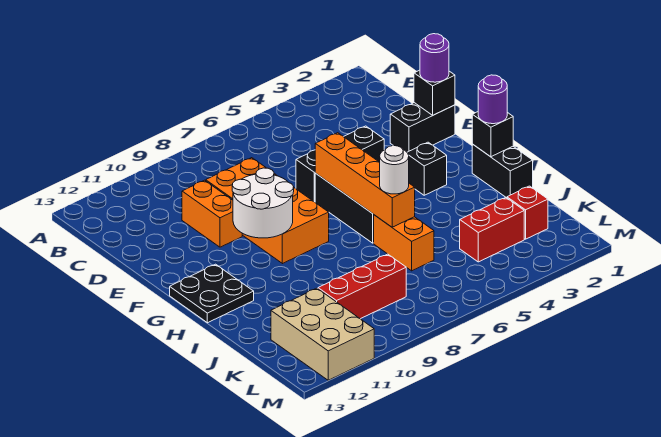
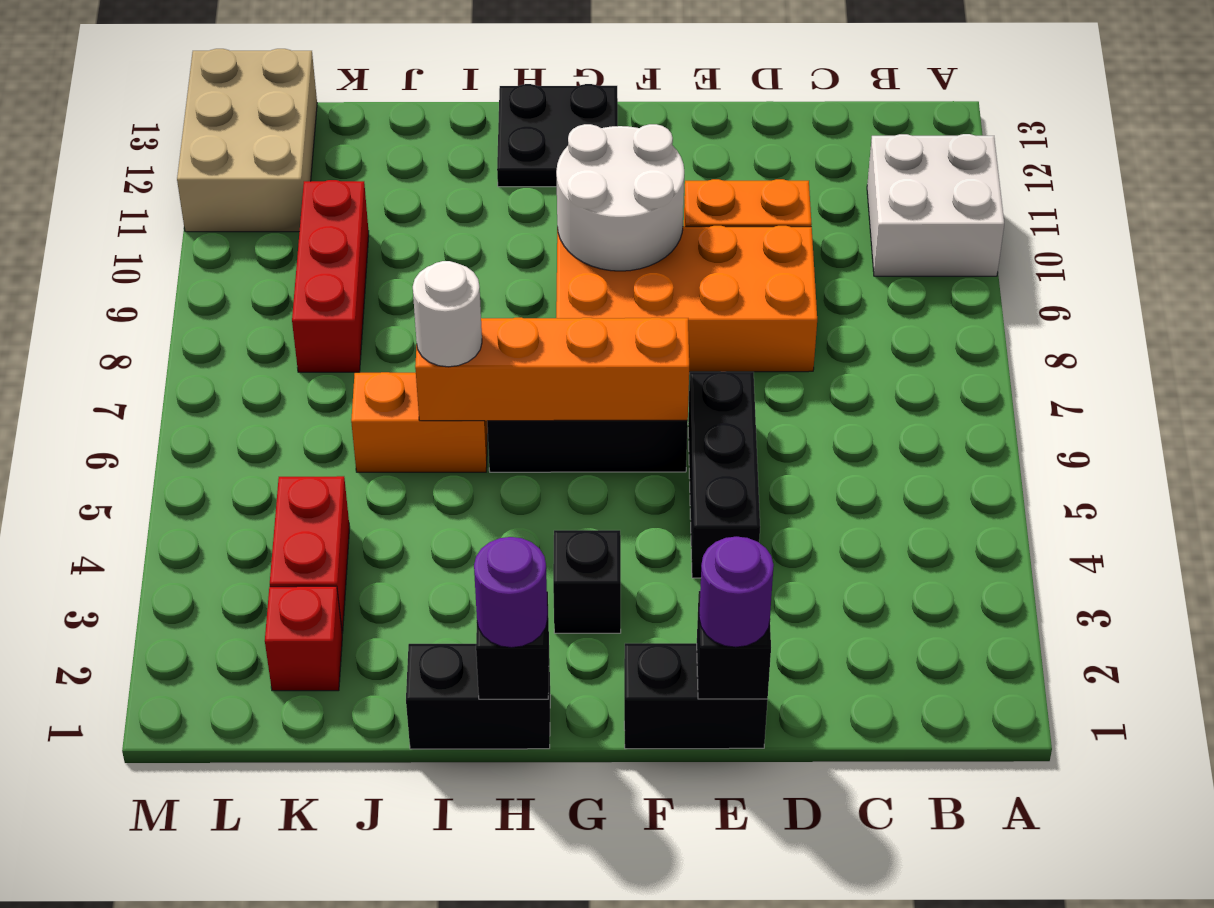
none -> white brick A10:B11 level 1
black brick E1:E2 level 1 -> black brick E1:F1 level 1
tan brick K11:M12 level 1 -> tan brick L11:M13 level 1

